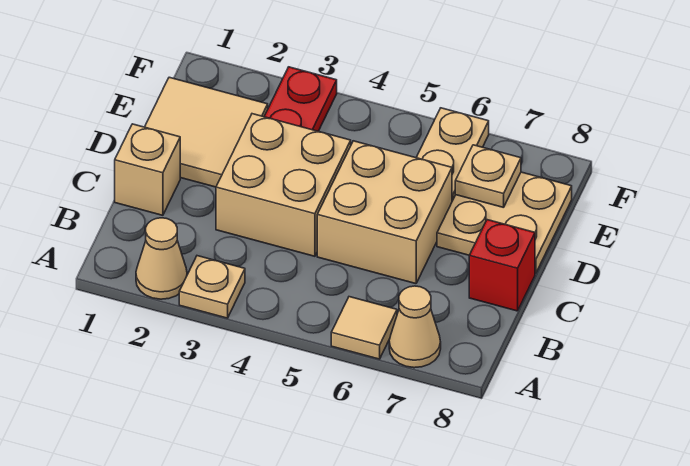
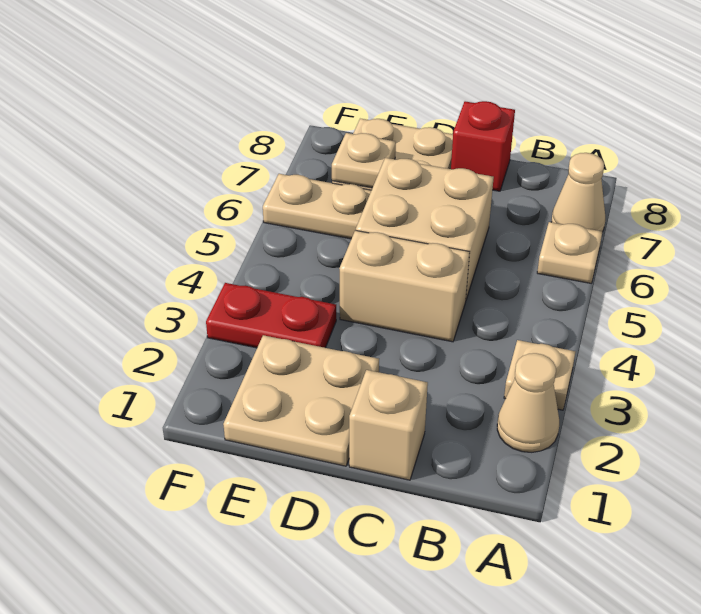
tan tile A6 level 1 -> tan plate A6 level 1
tan brick C3:D4 level 1 -> tan brick C4:D4 level 1
tan tile D1:E2 level 1 -> tan plate D1:E2 level 1

